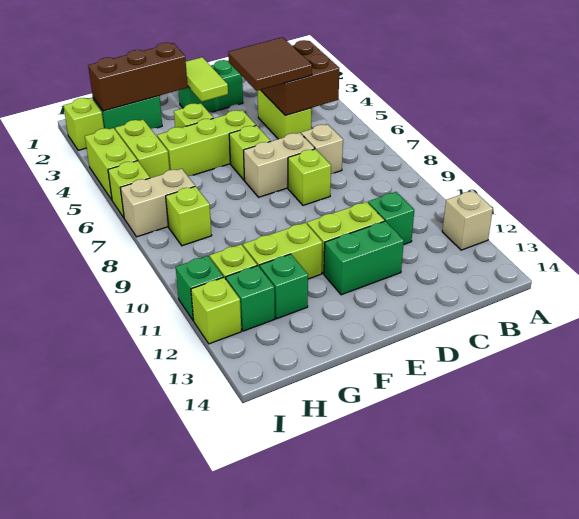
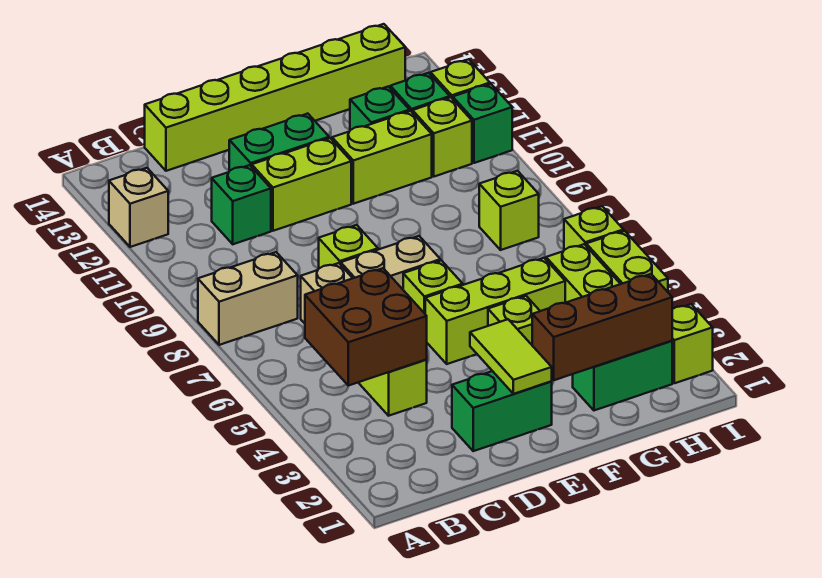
brown tile C4:D5 level 3 -> none
none -> lime brick C14:H14 level 1
tan brick H7:I7 level 1 -> tan brick A8:B8 level 1

